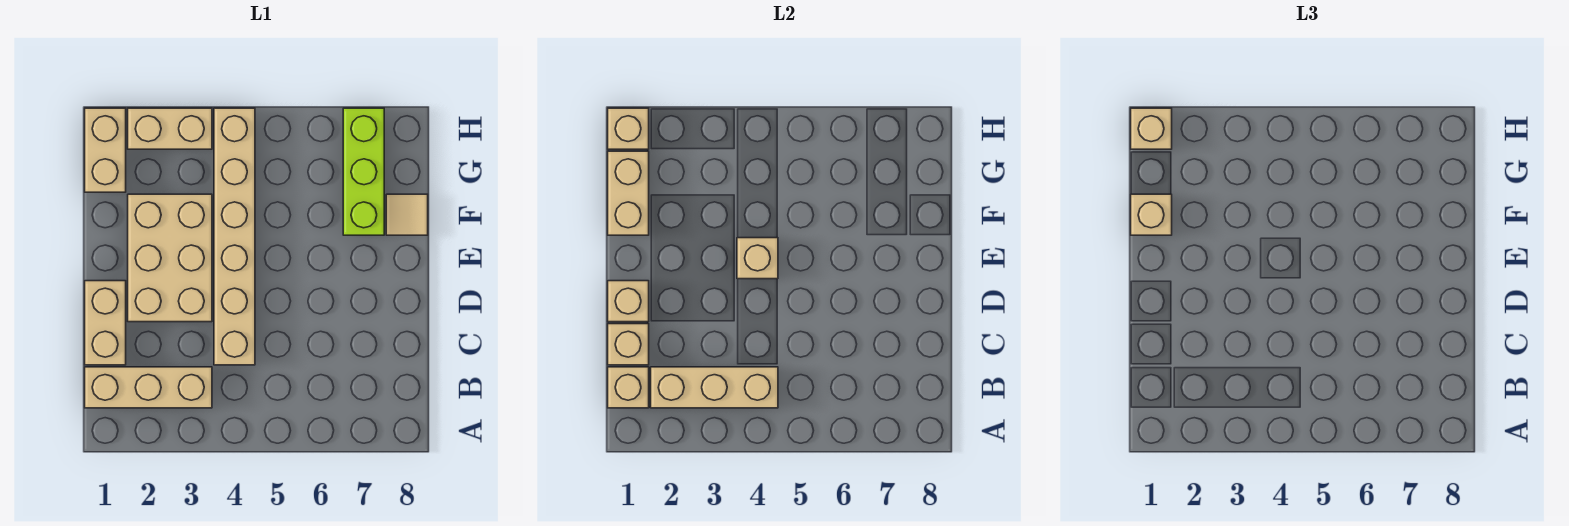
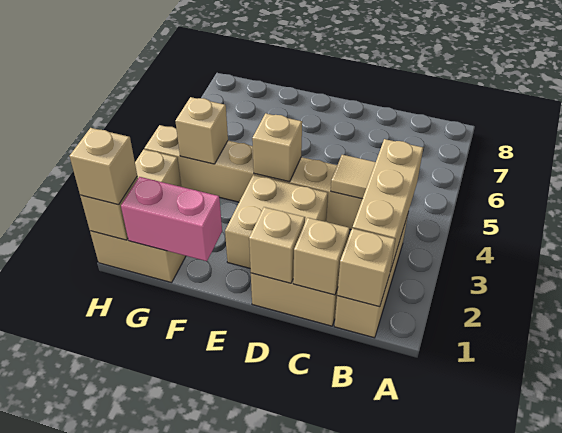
tan brick D2:F3 level 1 -> tan brick D2:E3 level 1
tan brick F1:G1 level 2 -> pink brick F1:G1 level 2
tan brick F1 level 3 -> tan brick G4 level 2
lime brick F7:H7 level 1 -> none
tan tile F8 level 1 -> tan tile C4 level 2

